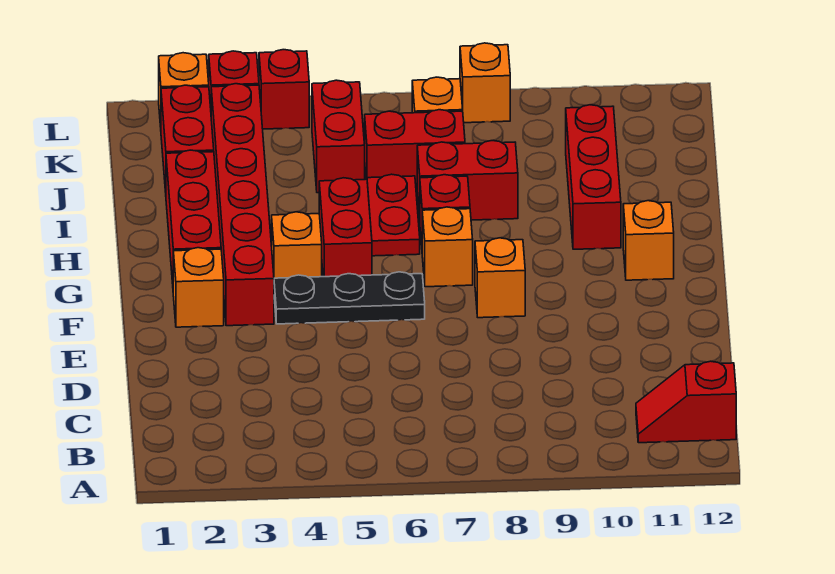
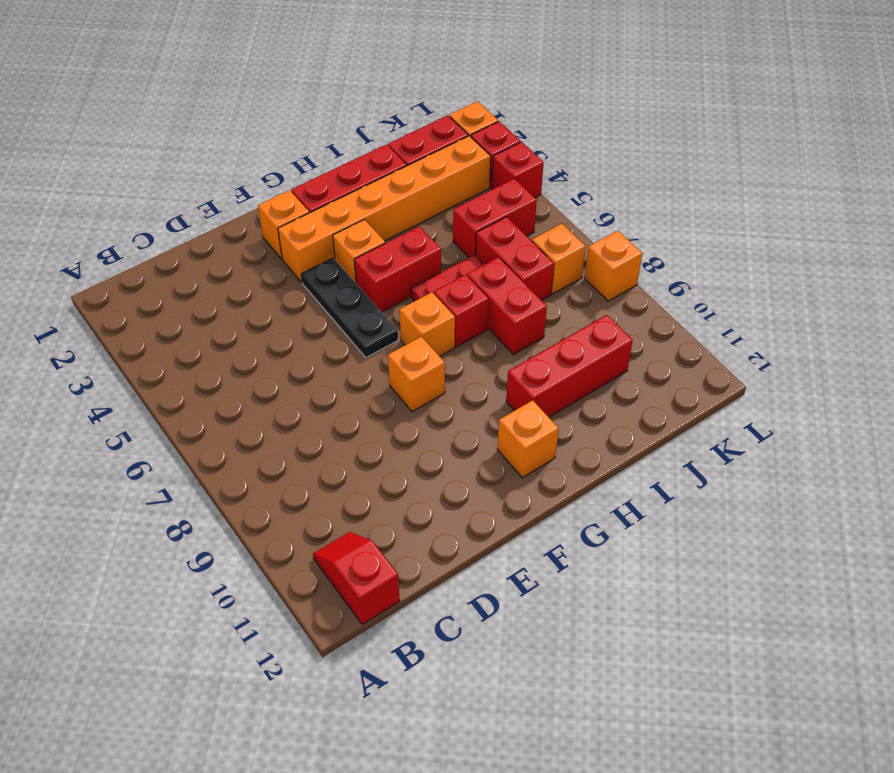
red brick F3:K3 level 1 -> orange brick F3:K3 level 1

